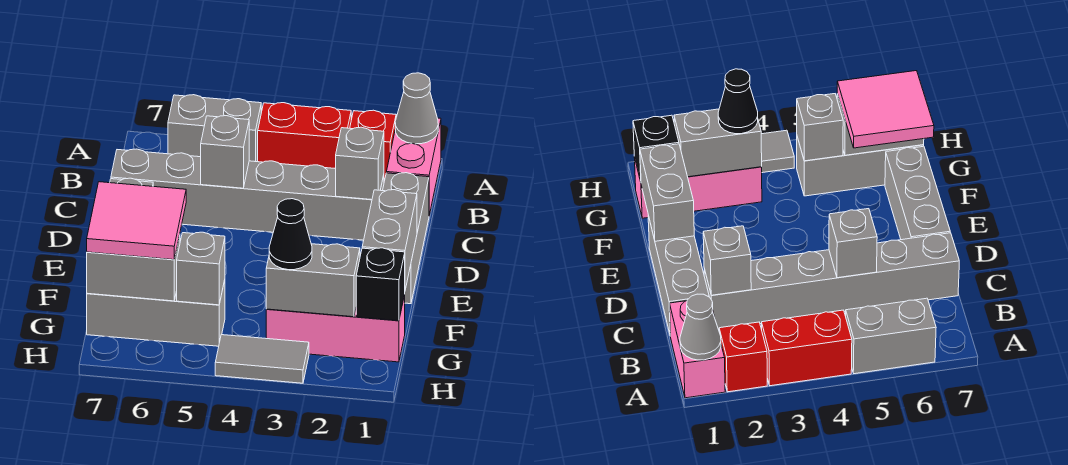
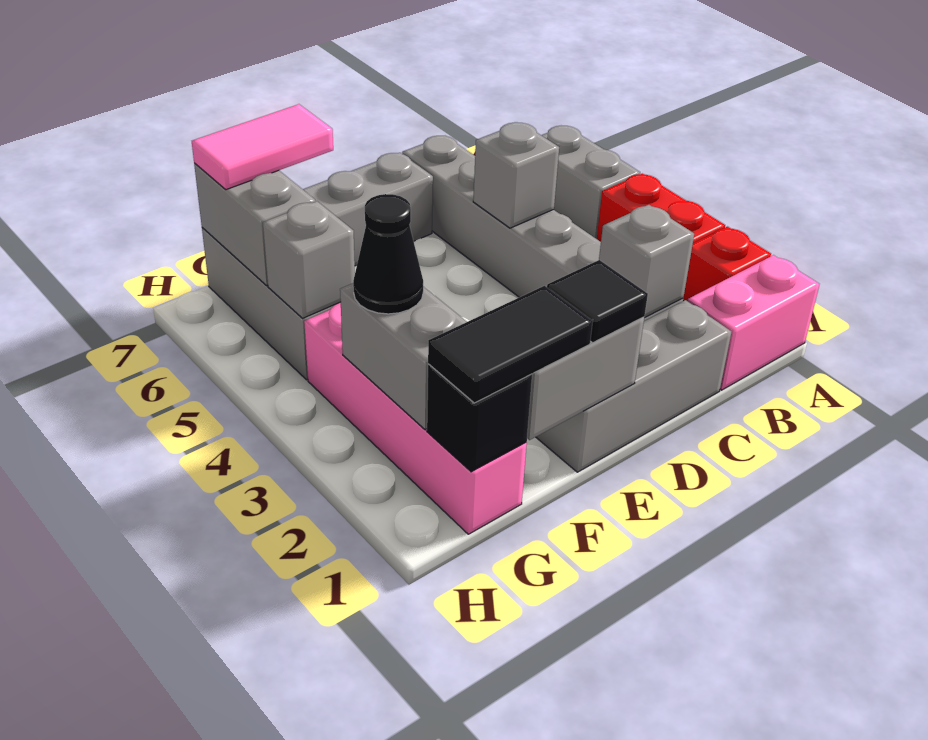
grey cone A1 level 2 -> none
none -> black tile E1 level 3
none -> black tile F1:G1 level 3
pink tile F6:G7 level 3 -> pink tile F7:G7 level 3
pink brick G1:G3 level 1 -> pink brick G1:G4 level 1
grey tile H3:H4 level 1 -> none

